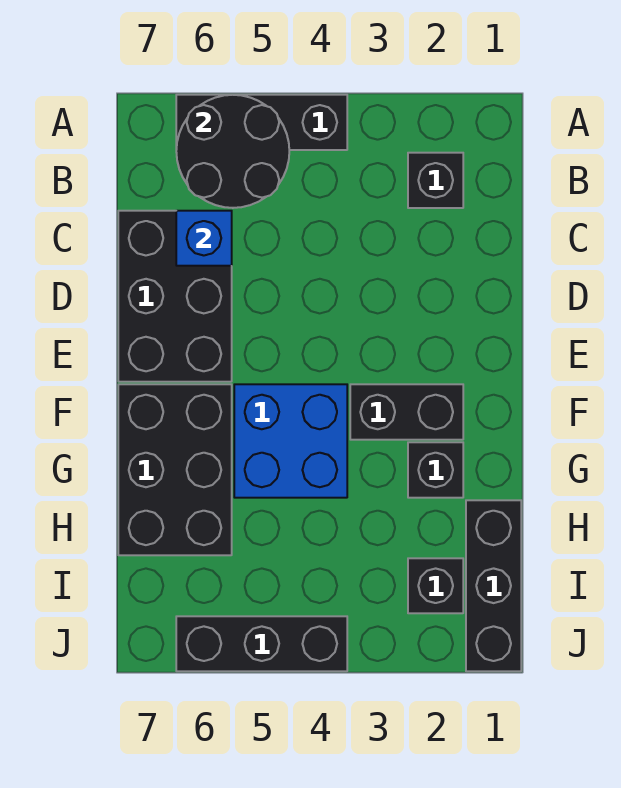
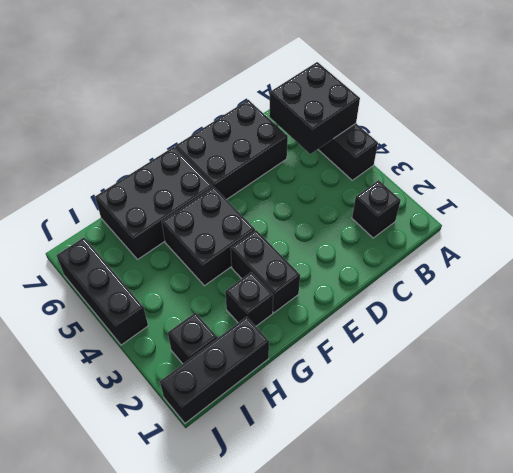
black round brick A5:B6 level 2 -> black brick A5:B6 level 2
blue brick C6 level 2 -> none
blue brick F4:G5 level 1 -> black brick F4:G5 level 1

